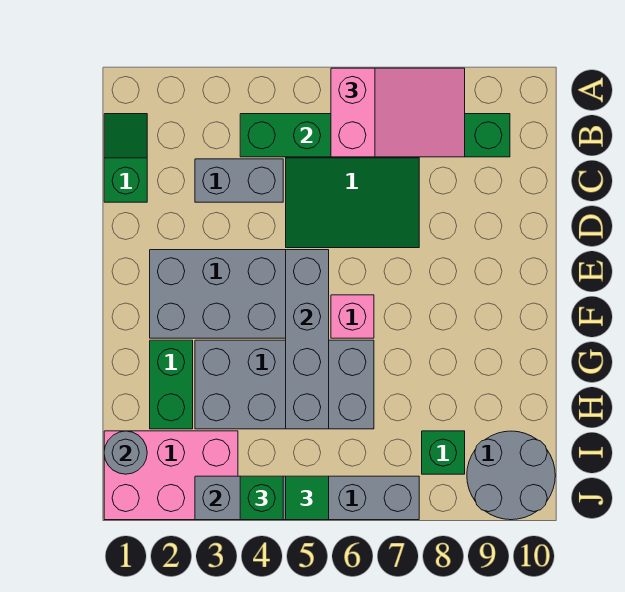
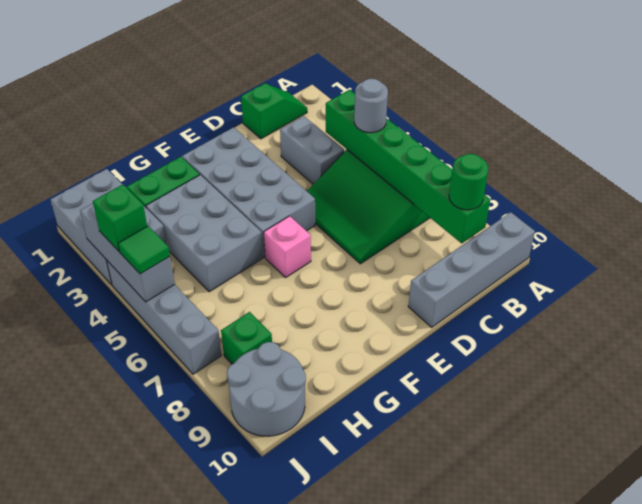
pink slope A6:B8 level 3 top 6 -> none
none -> green round brick B9 level 3
grey brick E5:H5 level 2 -> grey brick A10:D10 level 1
grey brick G3:H6 level 1 -> grey brick G3:H5 level 1
pink brick I1:J3 level 1 -> grey brick I1:J3 level 1
grey round brick I1 level 2 -> grey round brick B5 level 3

